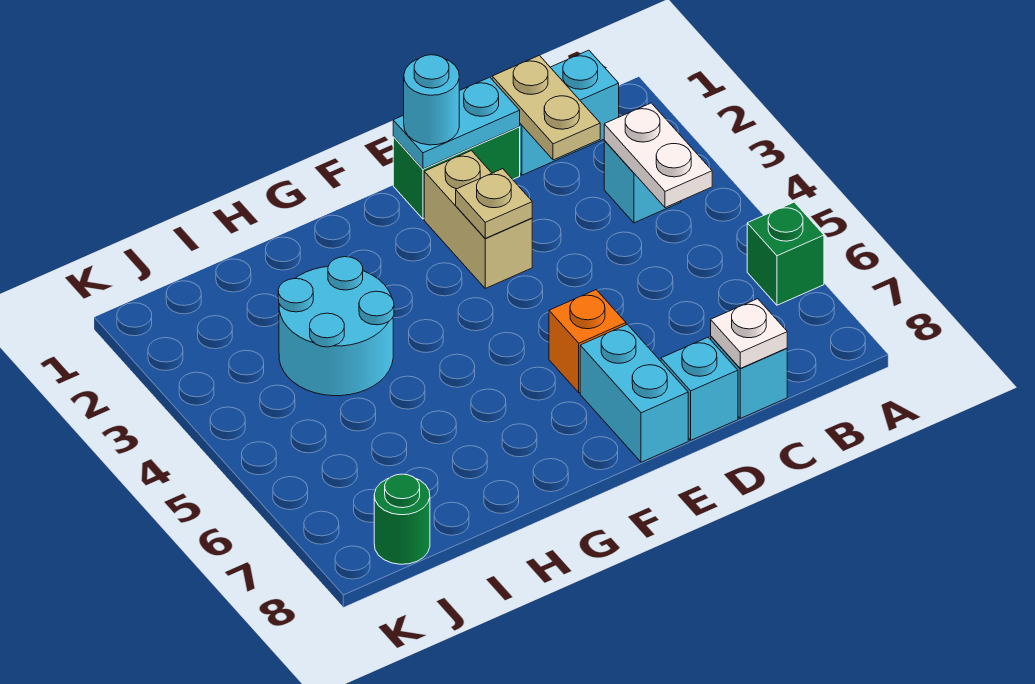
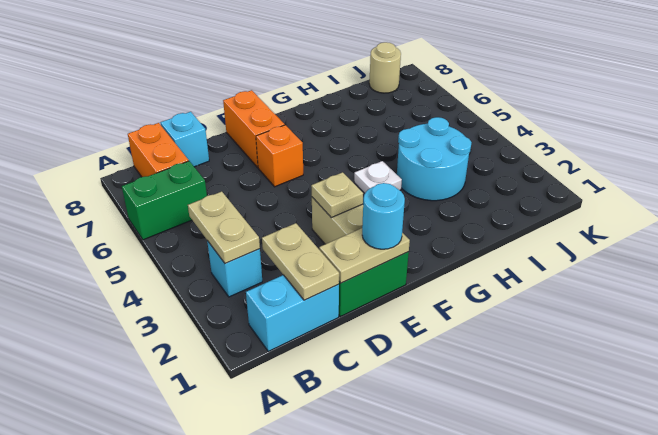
green brick A6 level 1 -> green brick A6:B6 level 1
white plate B3:B4 level 2 -> tan plate B3:B4 level 2
none -> orange brick B7:B8 level 1
white plate C8 level 2 -> white plate G4 level 1
cyan plate D1:E1 level 2 -> tan plate D1:E1 level 2
cyan brick D8 level 1 -> none
cyan brick E7:E8 level 1 -> orange brick E7:E8 level 1
green round brick J8 level 1 -> tan round brick J8 level 1

